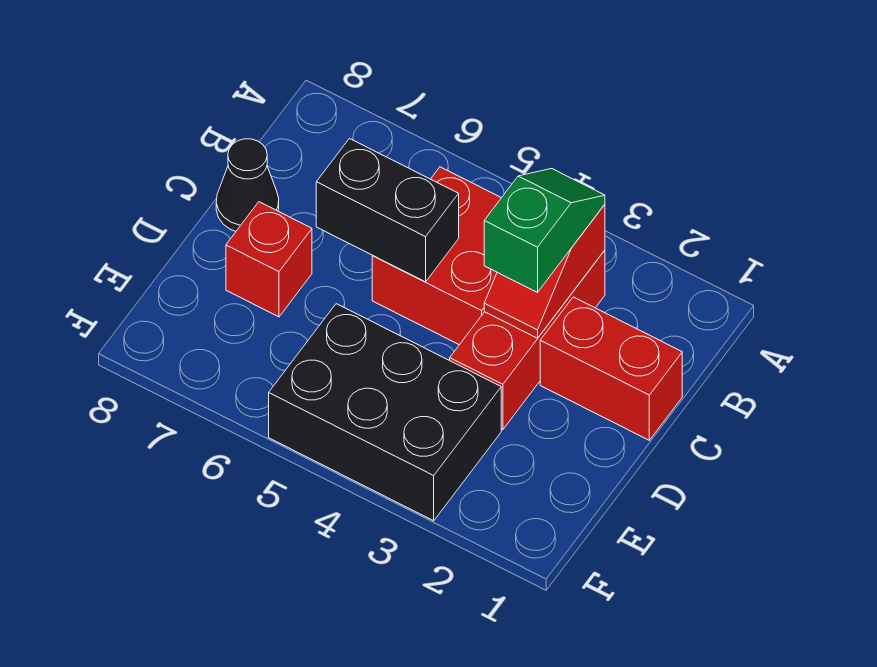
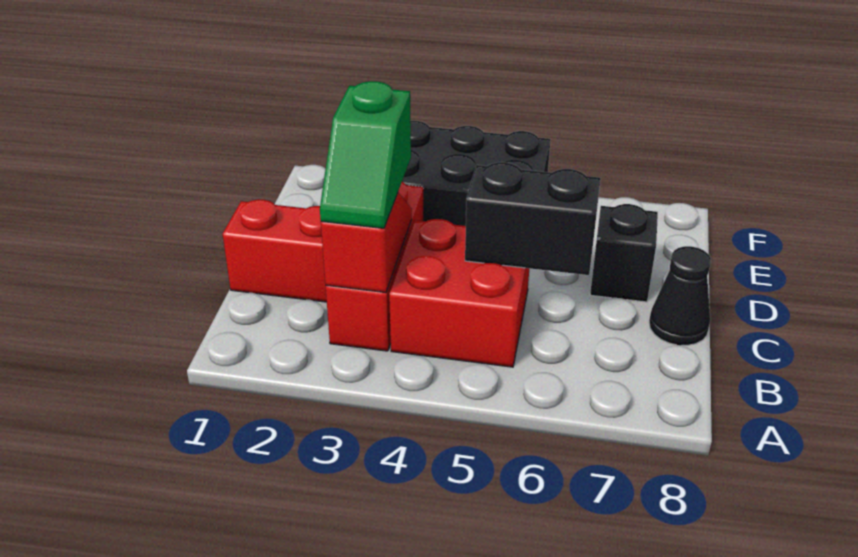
red brick D7 level 1 -> black brick D7 level 1

